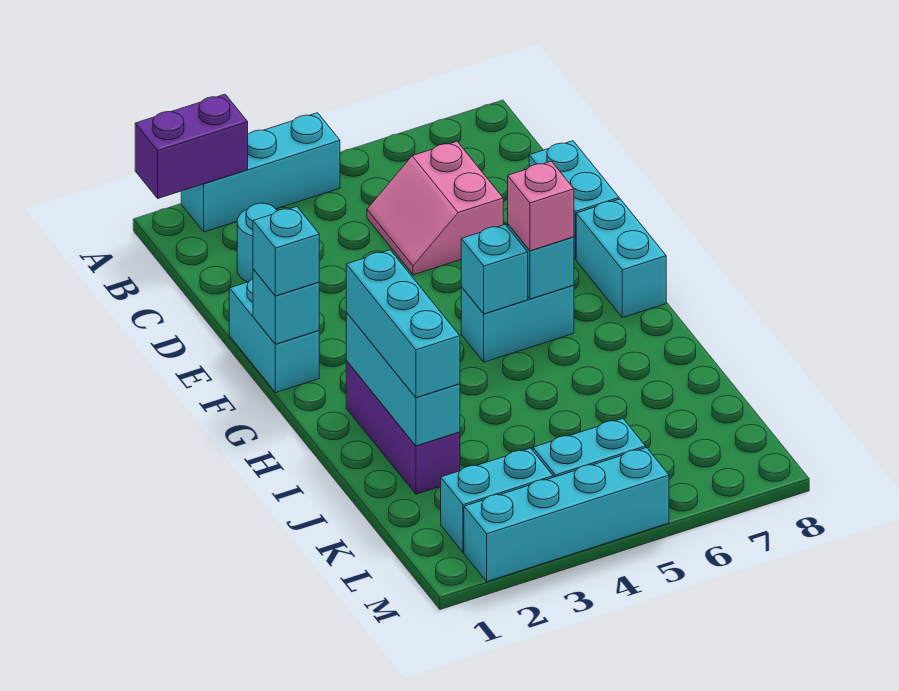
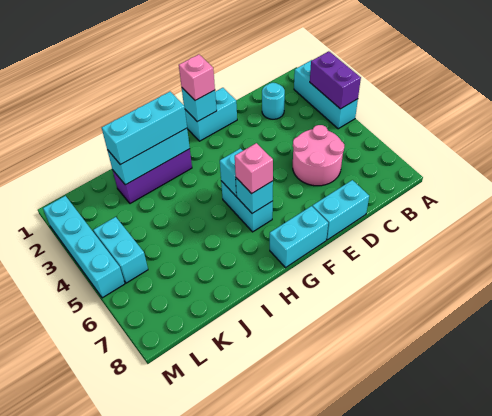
purple brick A1:A2 level 2 -> purple brick A3:A4 level 2
pink slope C5:D6 level 1 top 6 -> pink round brick C5:D6 level 1
cyan brick F1 level 3 -> pink brick F1 level 3
cyan brick L2:L3 level 1 -> none

